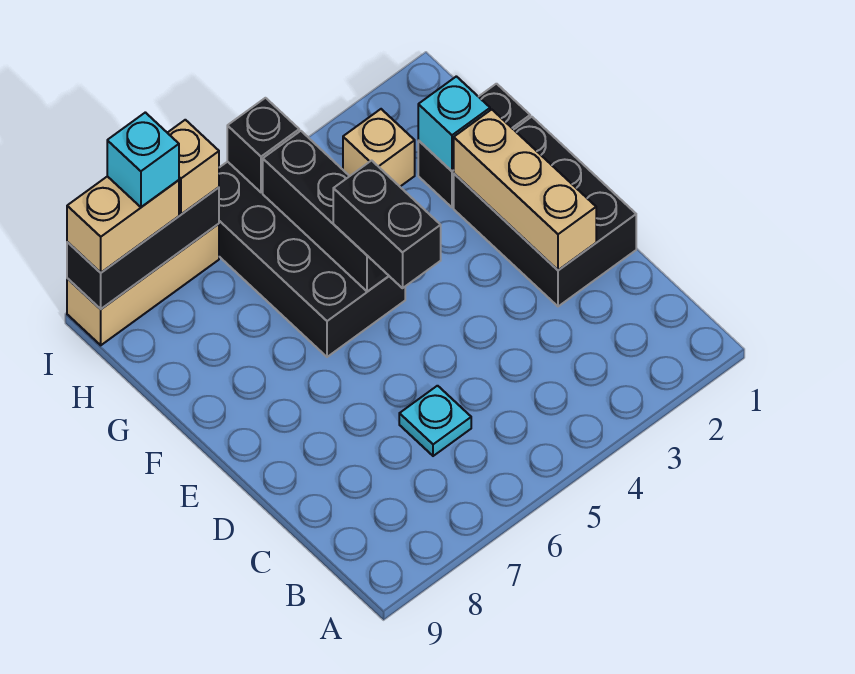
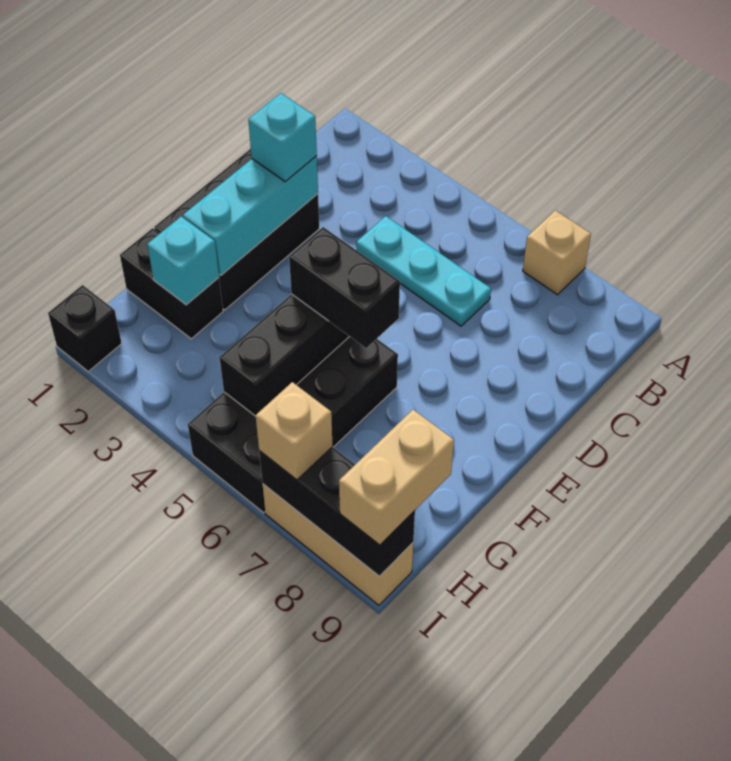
cyan plate C6 level 1 -> cyan plate C4:C6 level 1
tan brick D2:F2 level 2 -> cyan brick D2:F2 level 2
black brick E5:F5 level 3 -> black brick F5:F6 level 3
tan brick H3 level 1 -> tan brick A7 level 1
black brick I5 level 2 -> black brick I1 level 1
tan brick I8:I9 level 3 -> tan brick H9:I9 level 3
cyan brick I8 level 4 -> cyan brick D2 level 3

